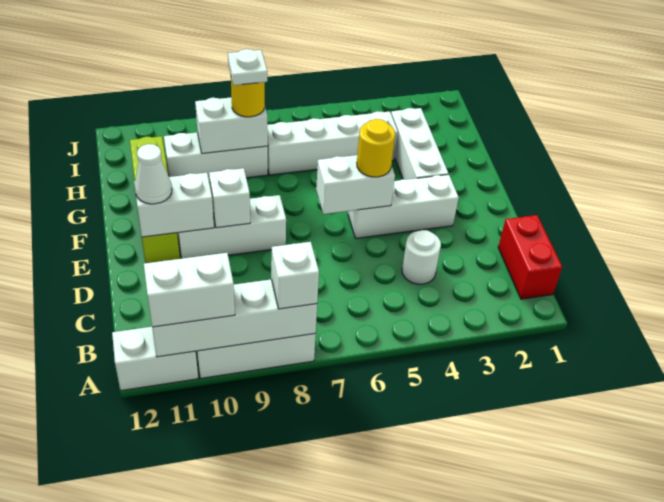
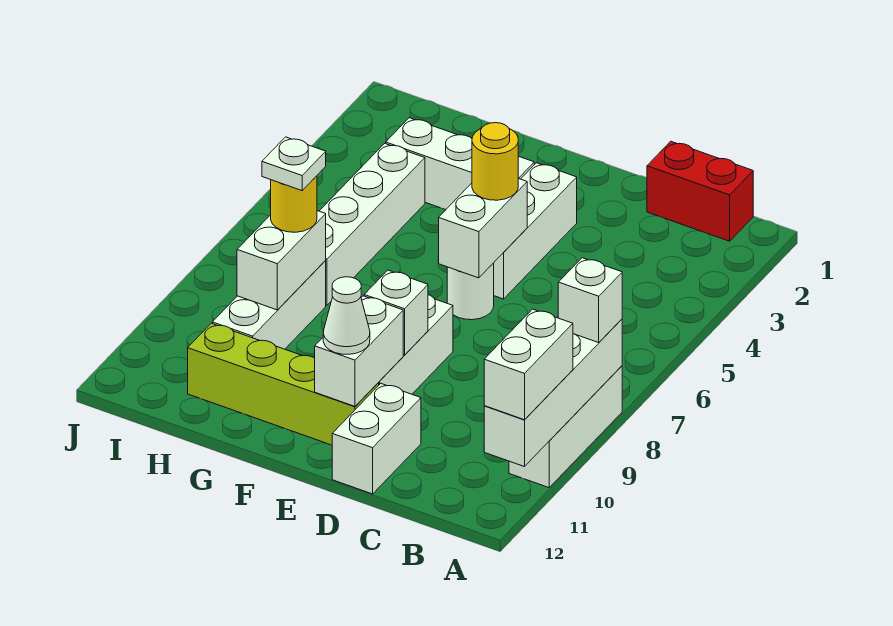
white brick A11:A12 level 1 -> white brick D11:D12 level 1
white round brick C4 level 1 -> white round brick E6 level 1

